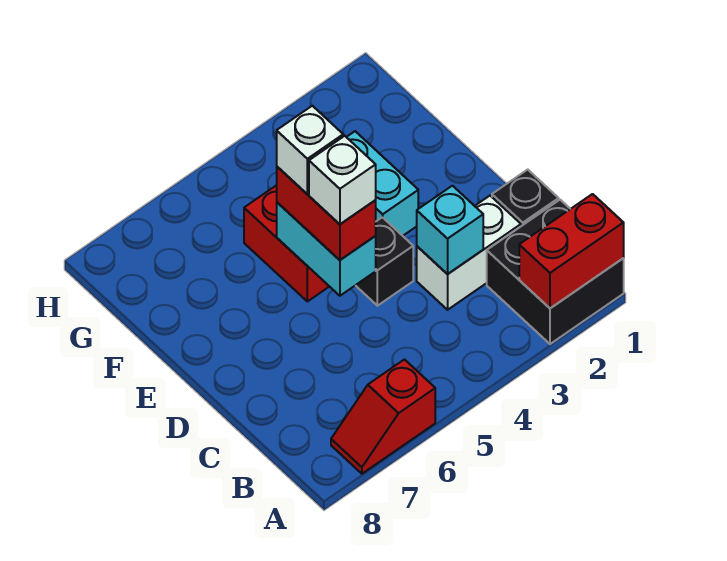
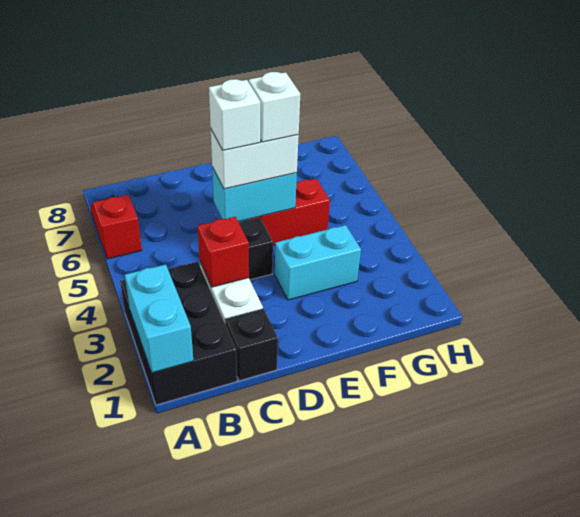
black brick A1:B2 level 1 -> black brick A1:B3 level 1
red brick A1:A2 level 2 -> cyan brick A1:A2 level 2
cyan brick C3 level 2 -> red brick C3 level 2
red brick D5:E5 level 3 -> white brick D5:E5 level 3

